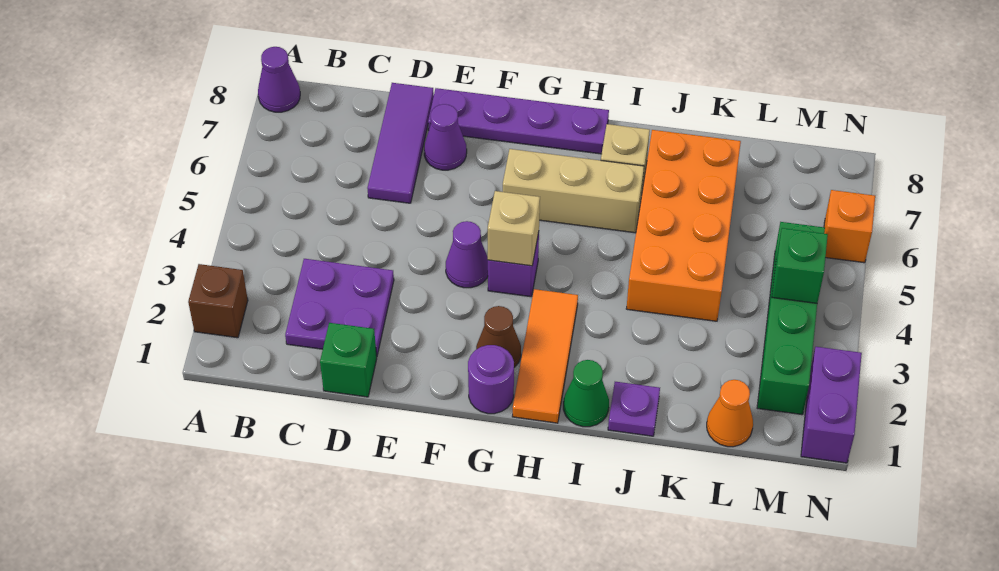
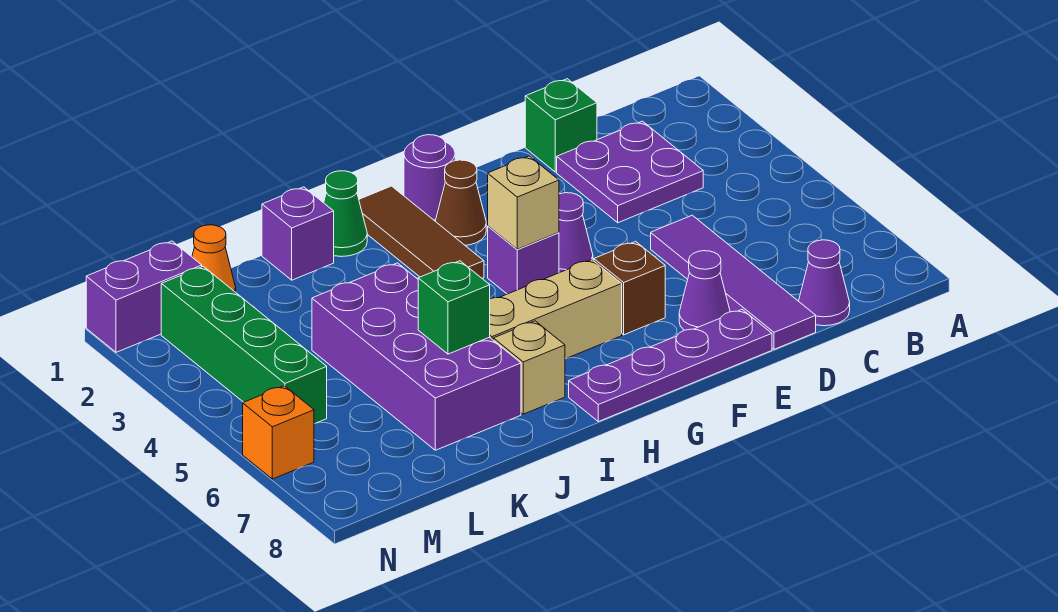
brown brick A2 level 1 -> brown brick F6 level 1
purple cone A8 level 1 -> purple cone C8 level 1
purple tile D6:D8 level 1 -> purple tile D5:D8 level 1
orange tile H1:H3 level 1 -> brown tile H1:H3 level 1
purple plate J1 level 1 -> purple brick J1 level 1
orange brick J4:K7 level 1 -> purple brick J4:K7 level 1
green brick M4 level 2 -> green brick J6 level 2
purple brick N1:N2 level 1 -> purple brick M1:N1 level 1

